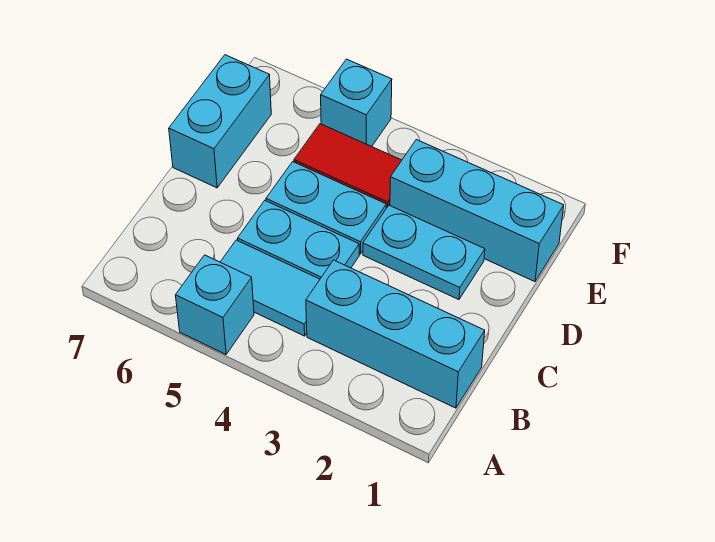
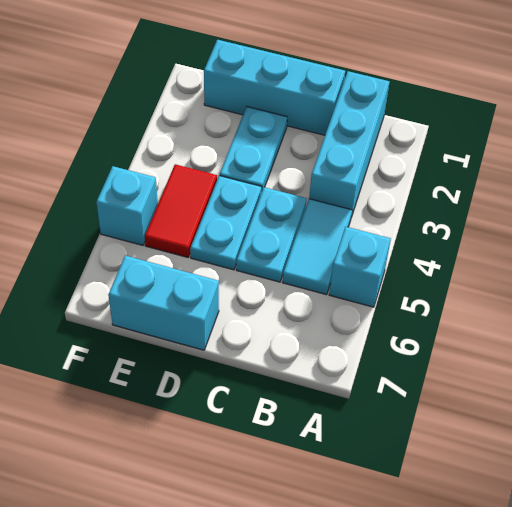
cyan brick E1:E3 level 1 -> cyan brick C1:E1 level 1

